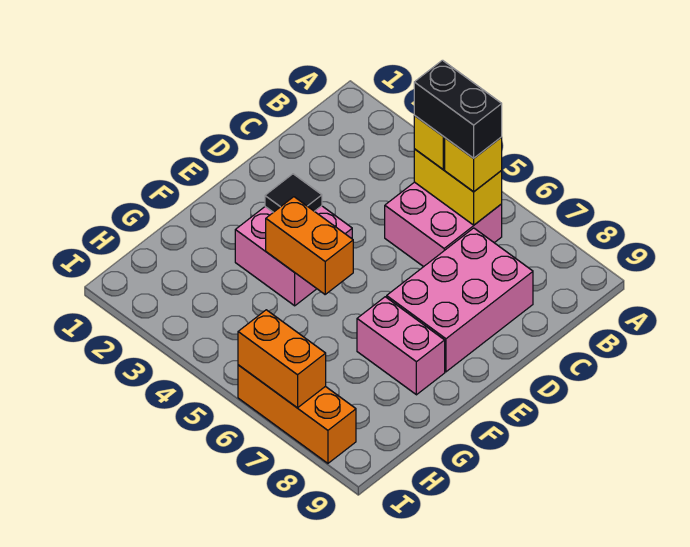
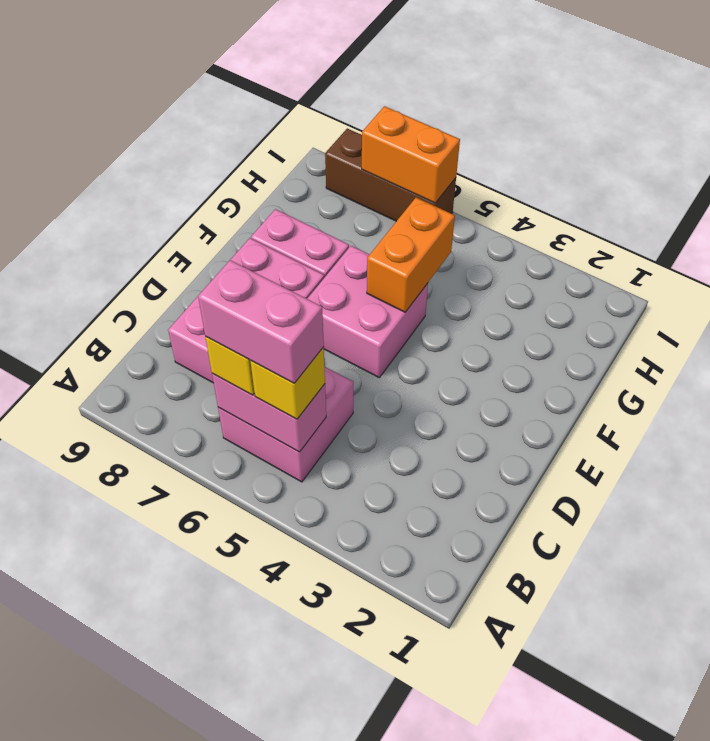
yellow brick B5:B6 level 2 -> pink brick B5:B6 level 2
black brick B5:B6 level 4 -> pink brick B5:B6 level 4
pink brick E3:F4 level 1 -> pink brick E5:F6 level 1
black tile E3 level 2 -> none
orange brick F4:F5 level 2 -> orange brick F5:G5 level 2
orange brick I6:I8 level 1 -> brown brick I6:I8 level 1

